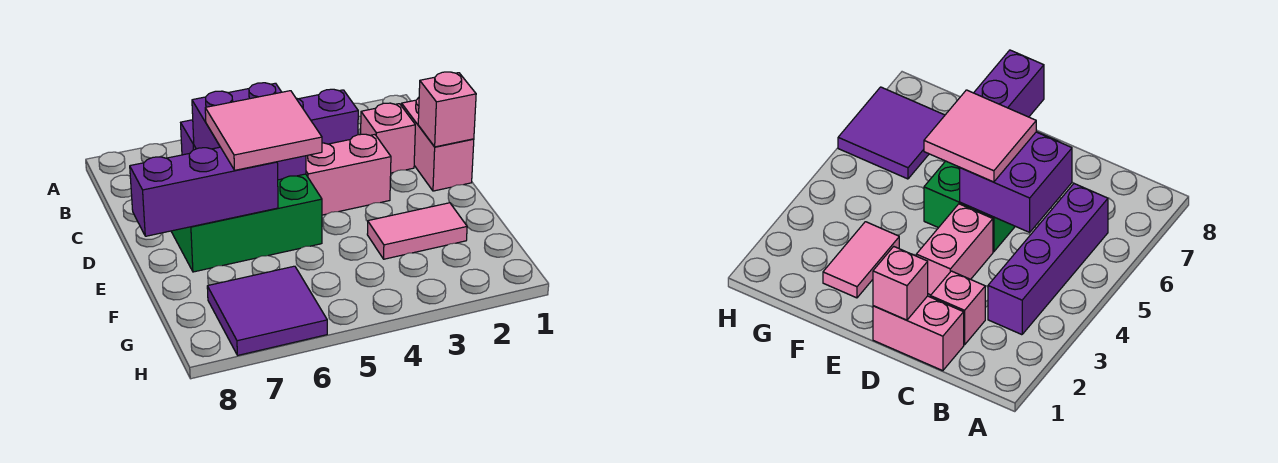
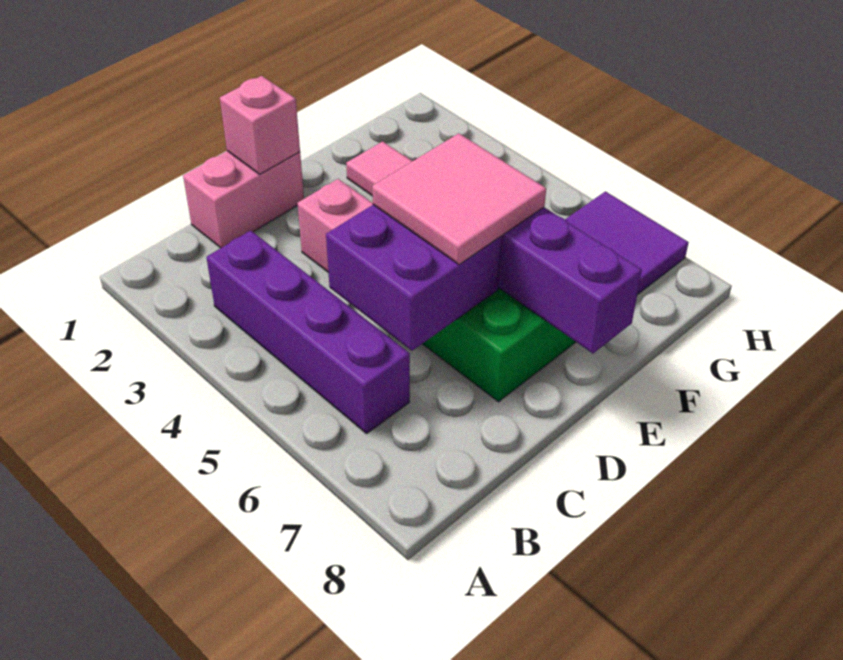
pink brick C2 level 1 -> none

